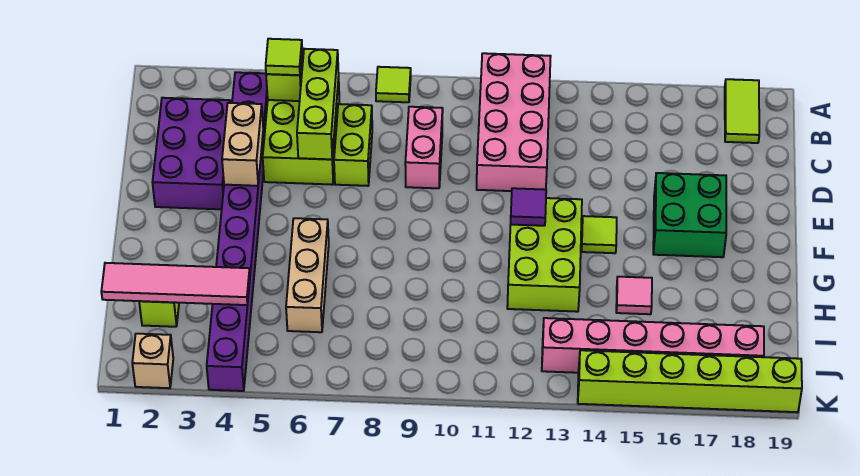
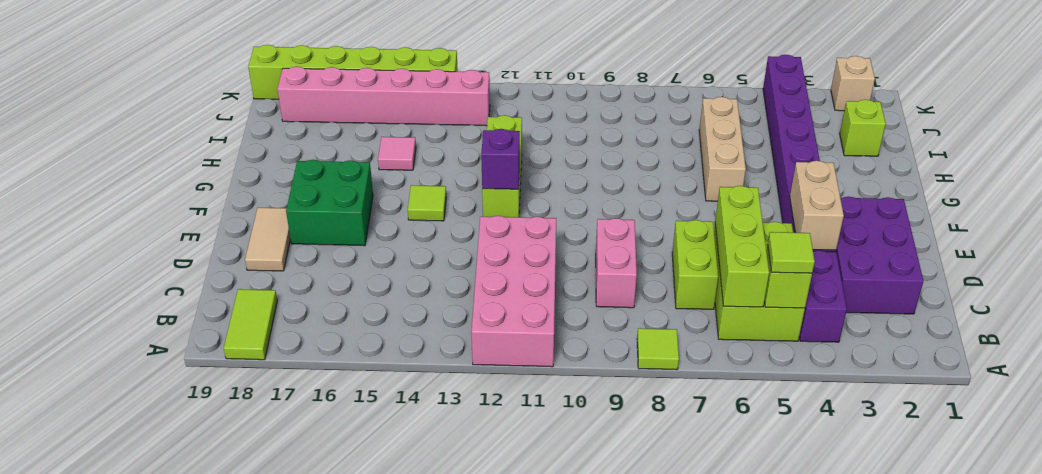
none -> tan tile D18:E18 level 1
lime brick F12:H13 level 1 -> lime brick F12:H12 level 1
purple tile F12 level 2 -> purple brick F12 level 2
pink tile I1:I4 level 2 -> none

